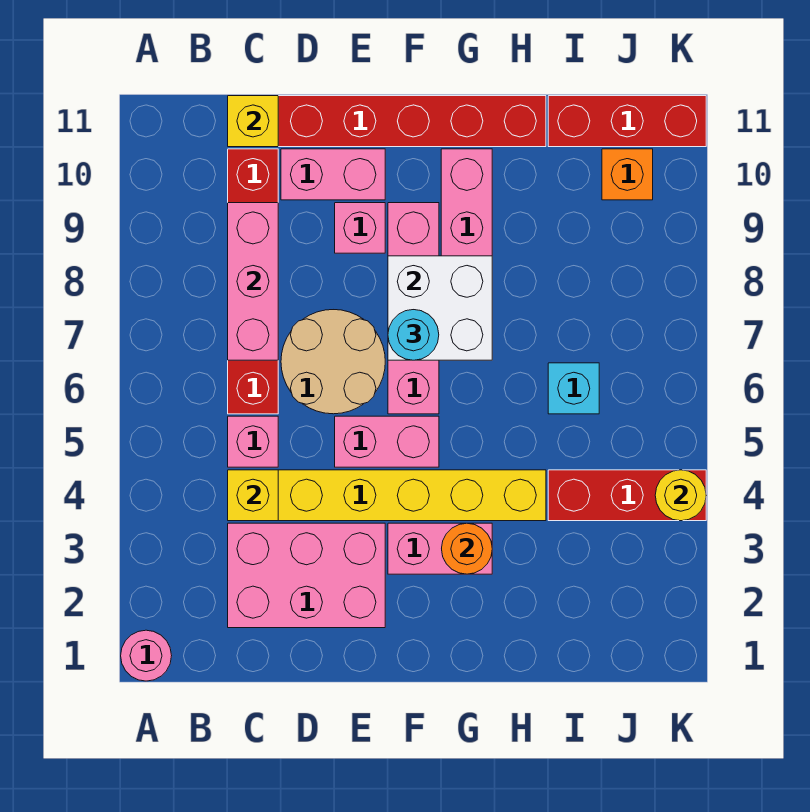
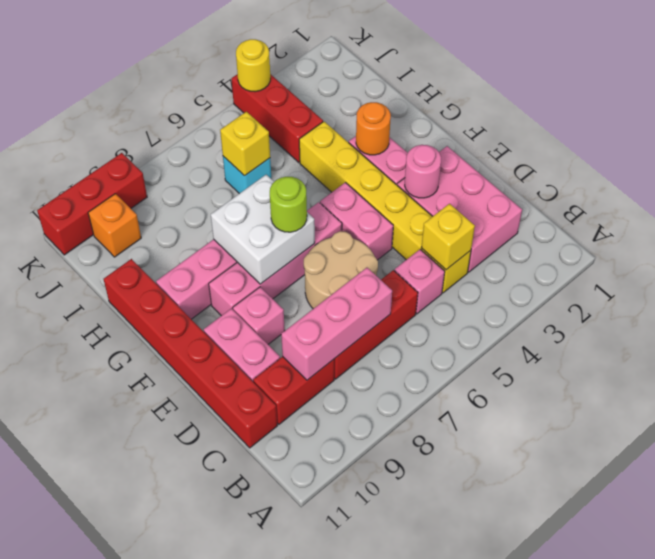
pink round brick A1 level 1 -> pink round brick E3 level 2
yellow brick C11 level 2 -> yellow brick I6 level 2
cyan round brick F7 level 3 -> lime round brick F7 level 3
red brick I11:K11 level 1 -> red brick K9:K11 level 1

